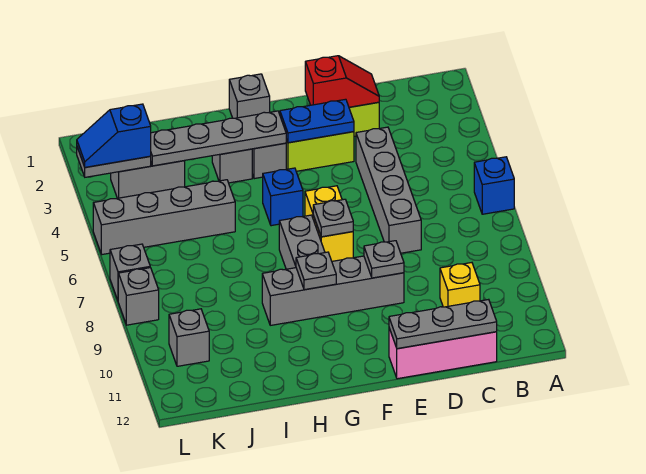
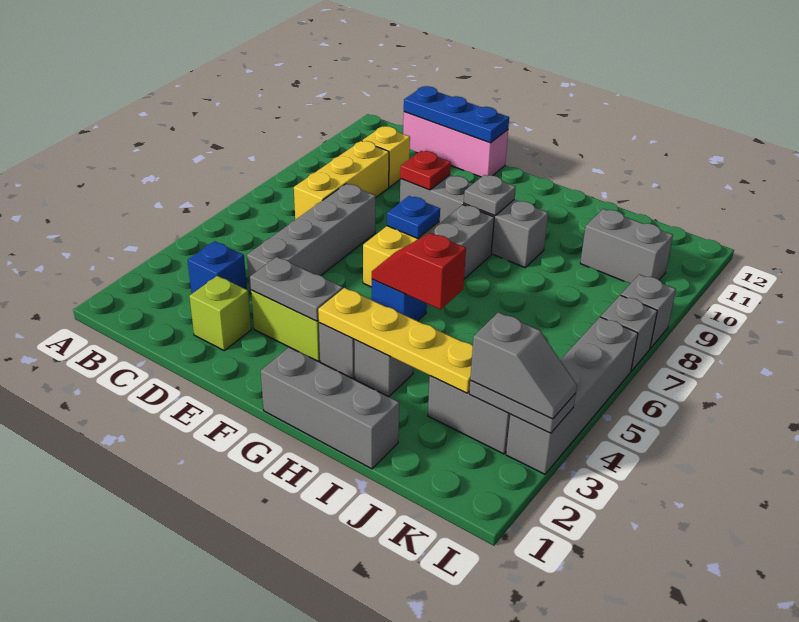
blue brick A6 level 1 -> blue brick C3 level 1
none -> yellow brick C7:C9 level 1
grey plate C12:E12 level 2 -> blue plate C12:E12 level 2
red slope D2:E2 level 2 top E -> red slope G5:H5 level 2 top H
blue plate E3:F3 level 2 -> grey plate E3:F3 level 2
grey plate E9 level 2 -> red plate E9 level 2
grey plate F7 level 2 -> blue plate F7 level 2
grey brick G1 level 1 -> grey brick G1:I1 level 1
grey plate G3:J3 level 2 -> yellow plate G3:J3 level 2
grey brick I5:L5 level 1 -> grey brick L3:L6 level 1
blue slope K3:L3 level 3 top K -> grey slope K3:L3 level 3 top K
grey brick K10 level 1 -> grey brick J10:K10 level 1

